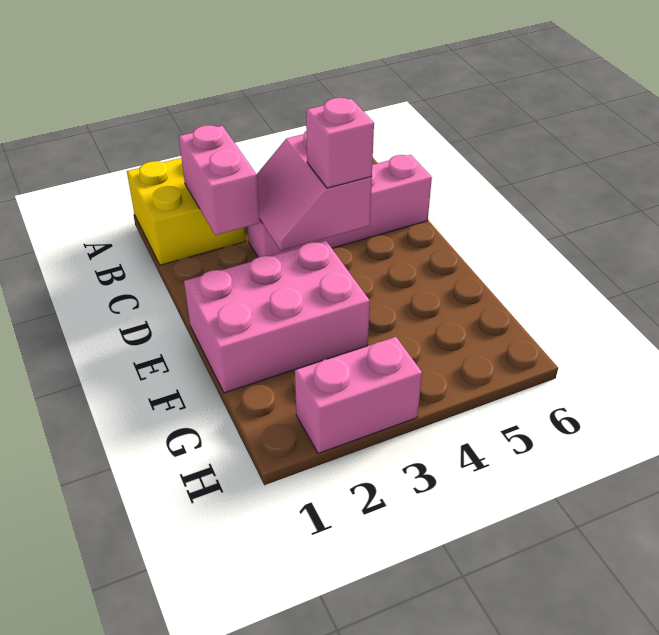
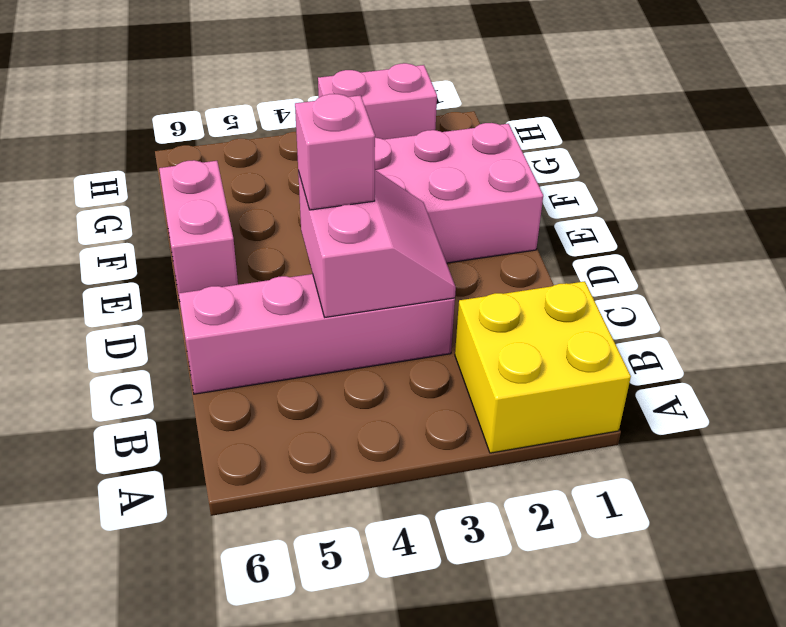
pink brick B2:C2 level 2 -> pink brick E6:F6 level 1

